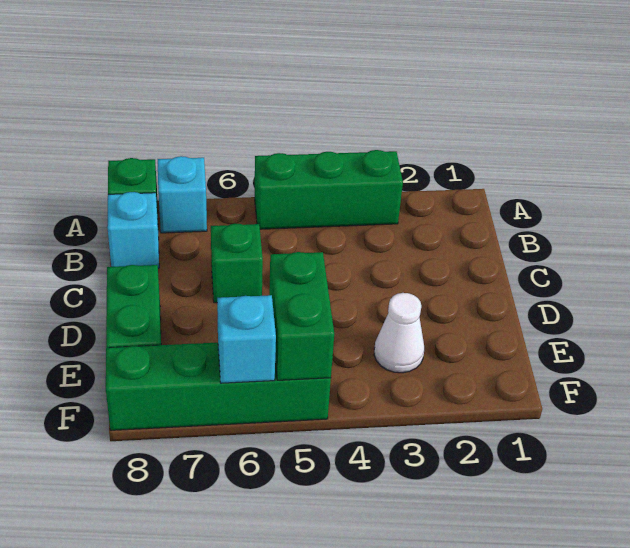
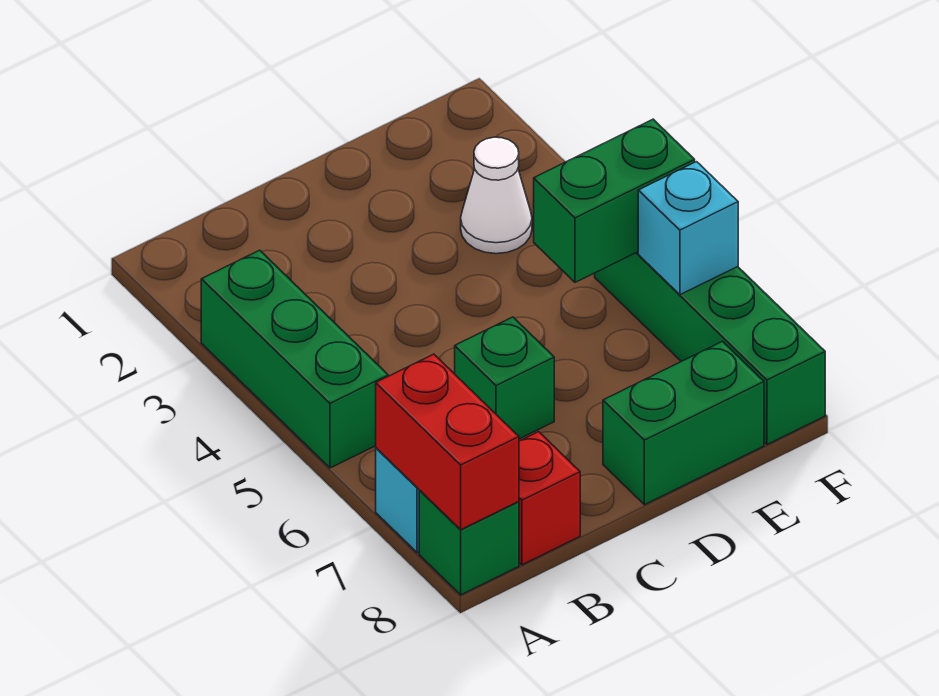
none -> red brick A7:A8 level 2
cyan brick B8 level 1 -> red brick B8 level 1

